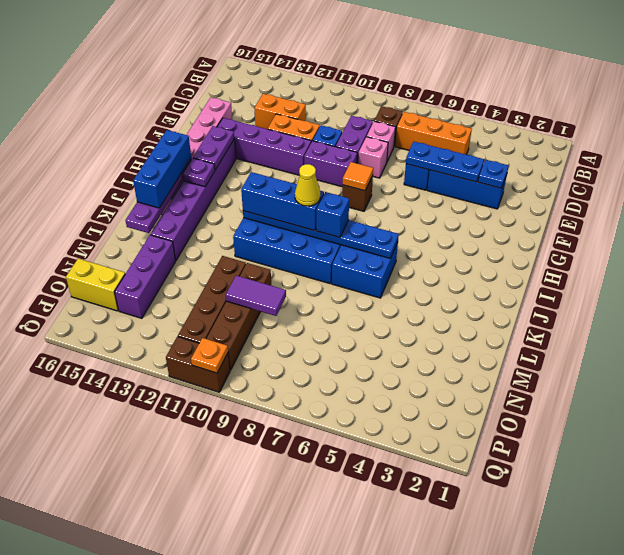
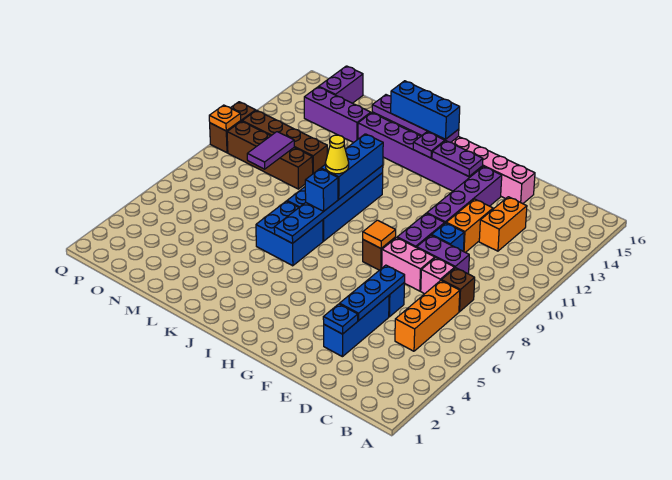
pink brick E8 level 1 -> pink brick E8:F8 level 1
yellow brick O15:O16 level 1 -> purple brick O15:O16 level 1

